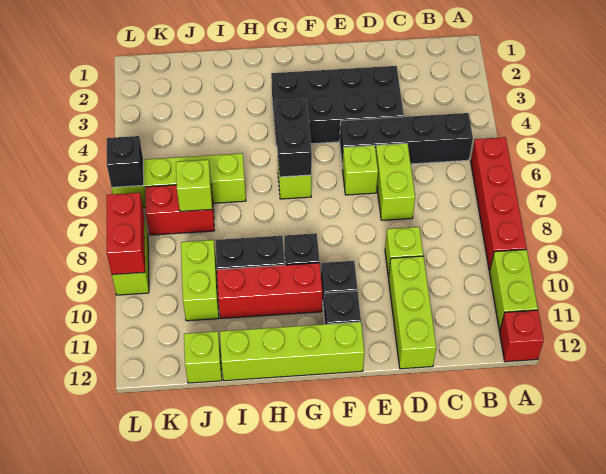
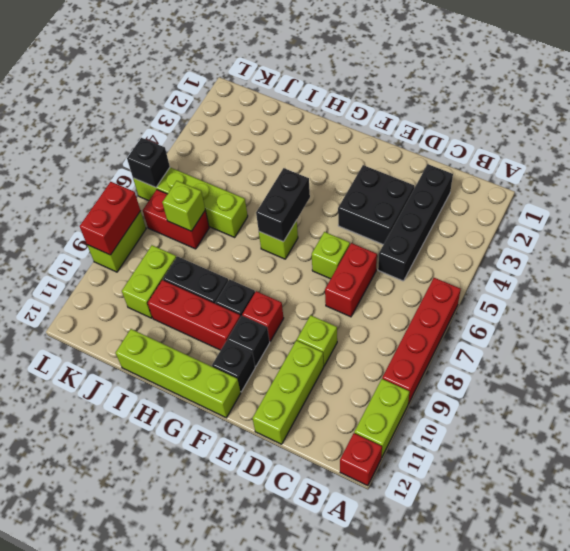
black brick B5:E5 level 1 -> black brick C2:C5 level 1
black brick D3:G4 level 1 -> black brick D3:E4 level 1
lime brick D6:D7 level 1 -> red brick D6:D7 level 1
none -> red brick F9 level 1
lime brick J12 level 1 -> none

